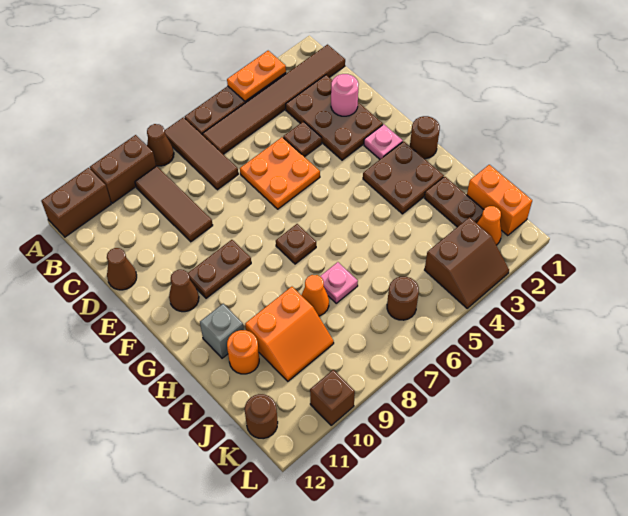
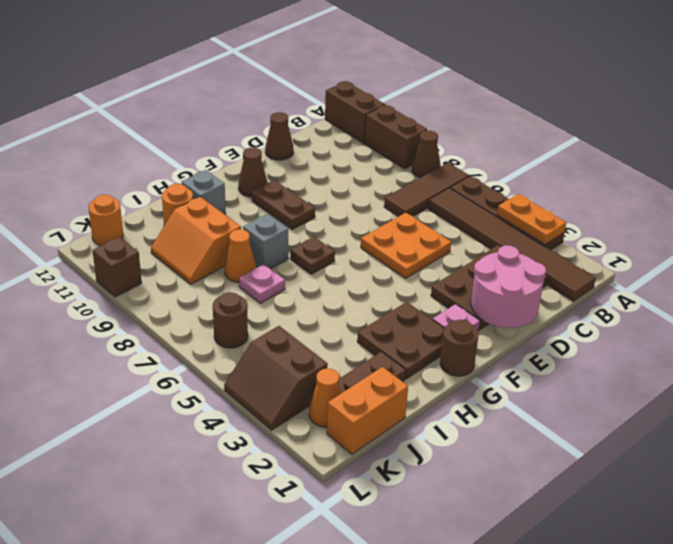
brown tile B9:D9 level 1 -> none
pink round brick D2 level 2 -> pink round brick D1:E2 level 2
brown plate D4 level 1 -> none
none -> grey brick H8 level 1
brown round brick K12 level 1 -> orange round brick K12 level 1

